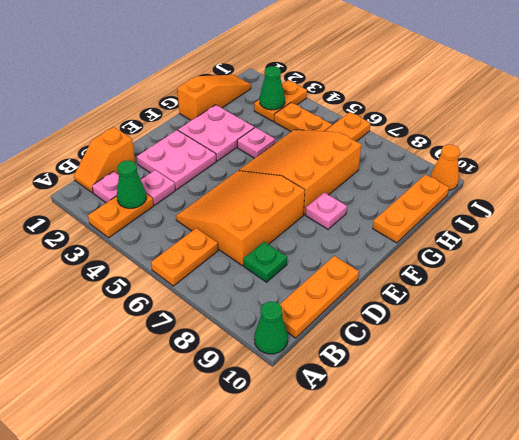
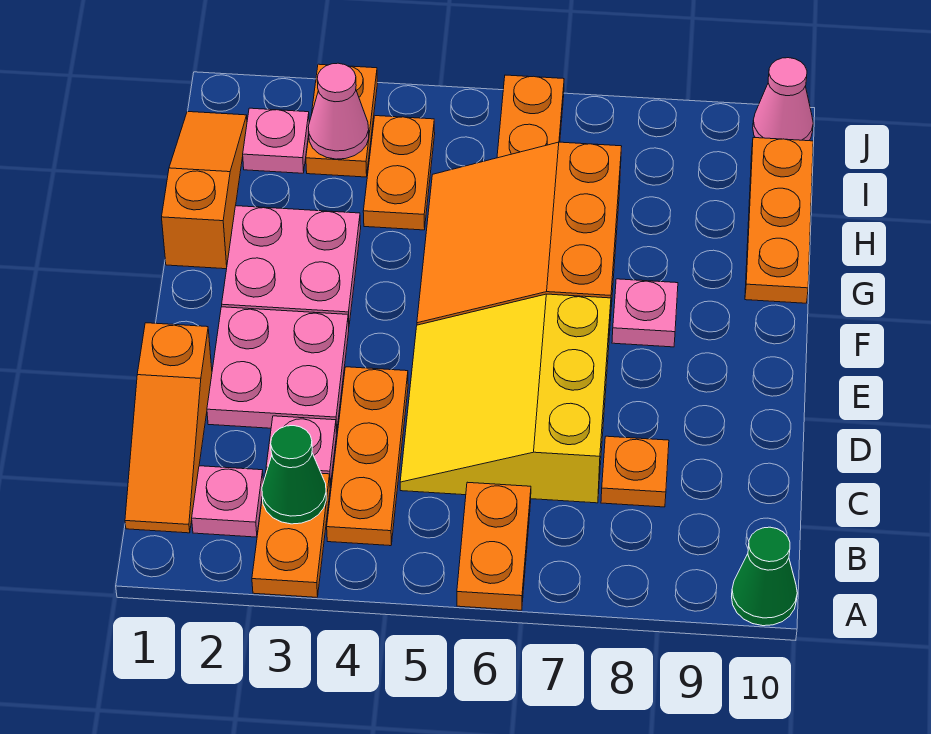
orange slope B1:C1 level 1 top C -> orange slope B1:D1 level 1 top D
orange plate B10:D10 level 1 -> orange plate B4:D4 level 1
orange slope C5:E7 level 1 top 7 -> yellow slope C5:E7 level 1 top 7
green plate C8 level 1 -> orange plate C8 level 1
pink plate G4 level 1 -> pink plate I2 level 1
green cone I3 level 2 -> pink cone I3 level 2
orange plate I4:I5 level 1 -> orange plate H4:I4 level 1
orange cone J10 level 1 -> pink cone J10 level 1

